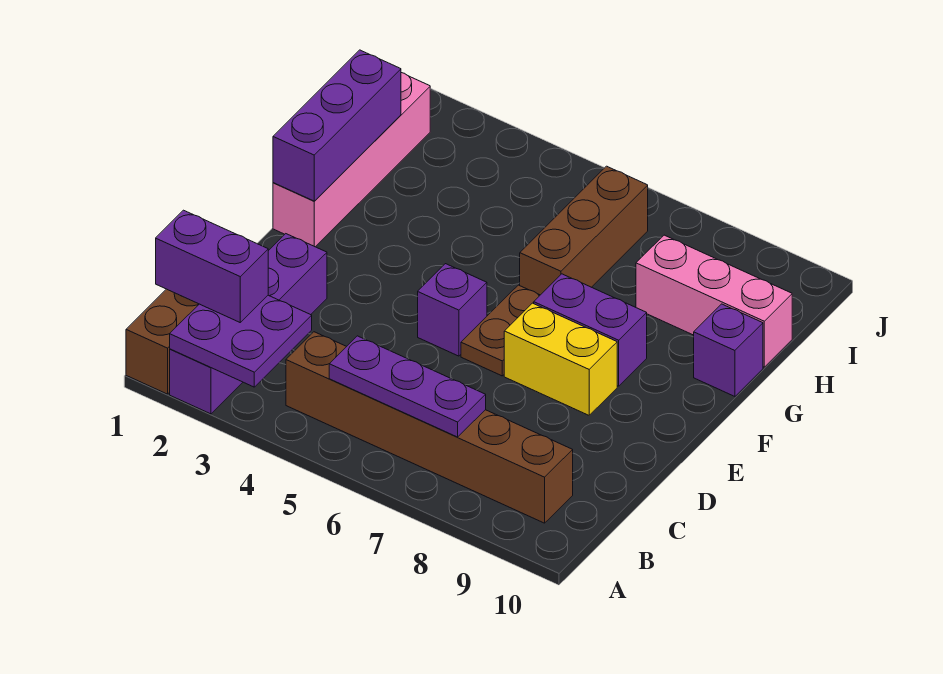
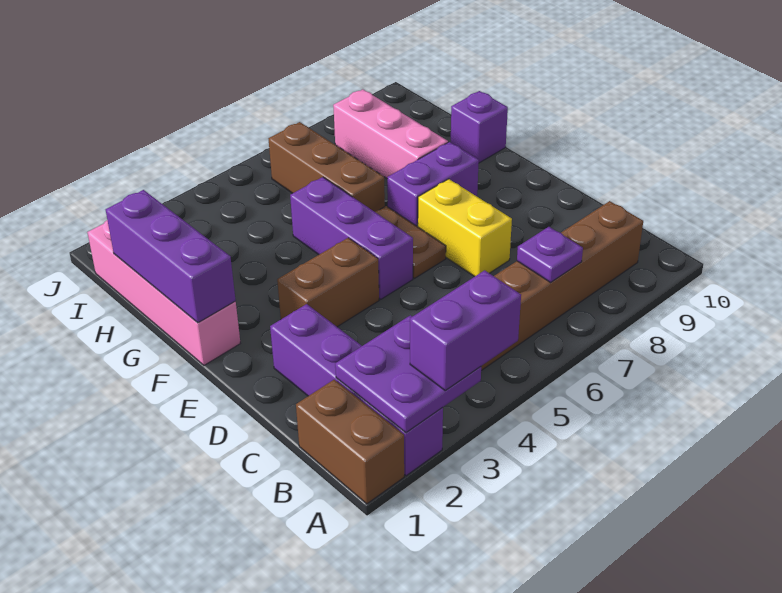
purple brick B1:B2 level 3 -> purple brick A3:A4 level 3
purple plate B5:B7 level 2 -> purple plate B7 level 2
none -> brown brick E3:E4 level 1
purple brick E5 level 1 -> purple brick E5:G5 level 1
yellow brick E7:E8 level 1 -> yellow brick D7:E7 level 1
pink brick H8:H10 level 1 -> pink brick G8:I8 level 1

